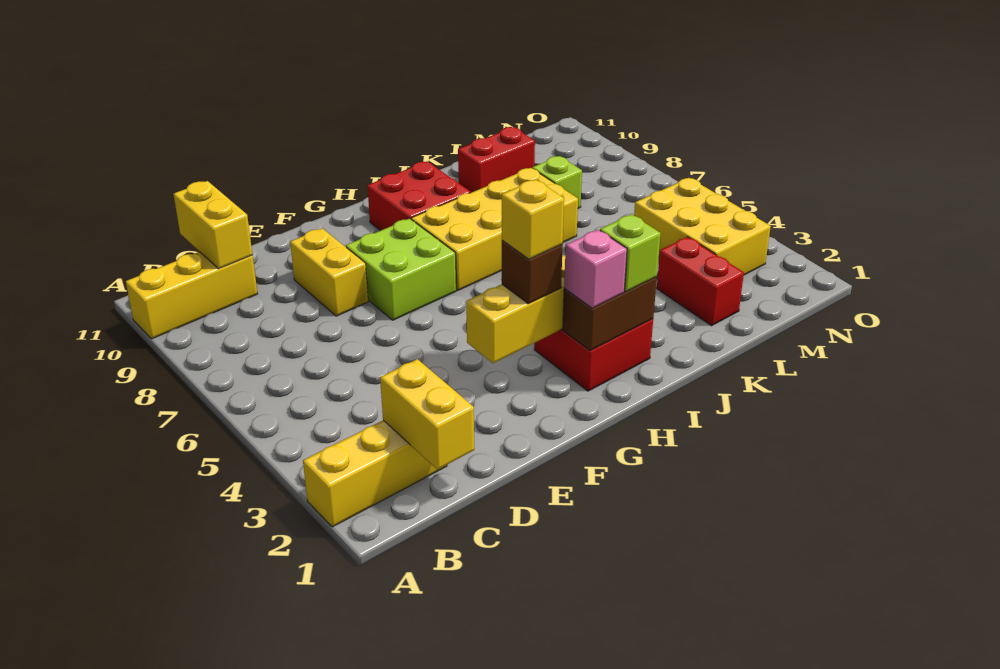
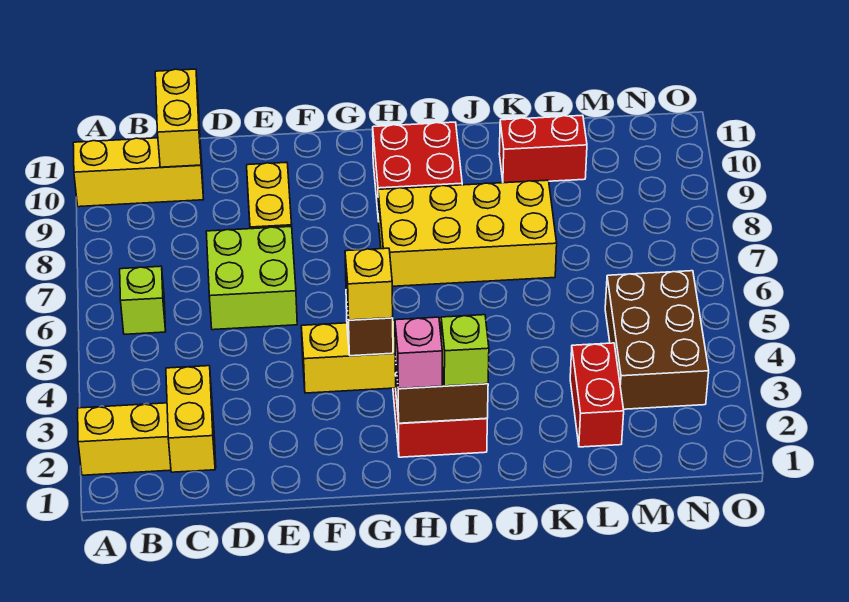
lime brick F7:G8 level 1 -> lime brick D6:E7 level 1
lime brick L8 level 1 -> lime brick B6 level 1
yellow brick M3:N5 level 1 -> brown brick M3:N5 level 1

